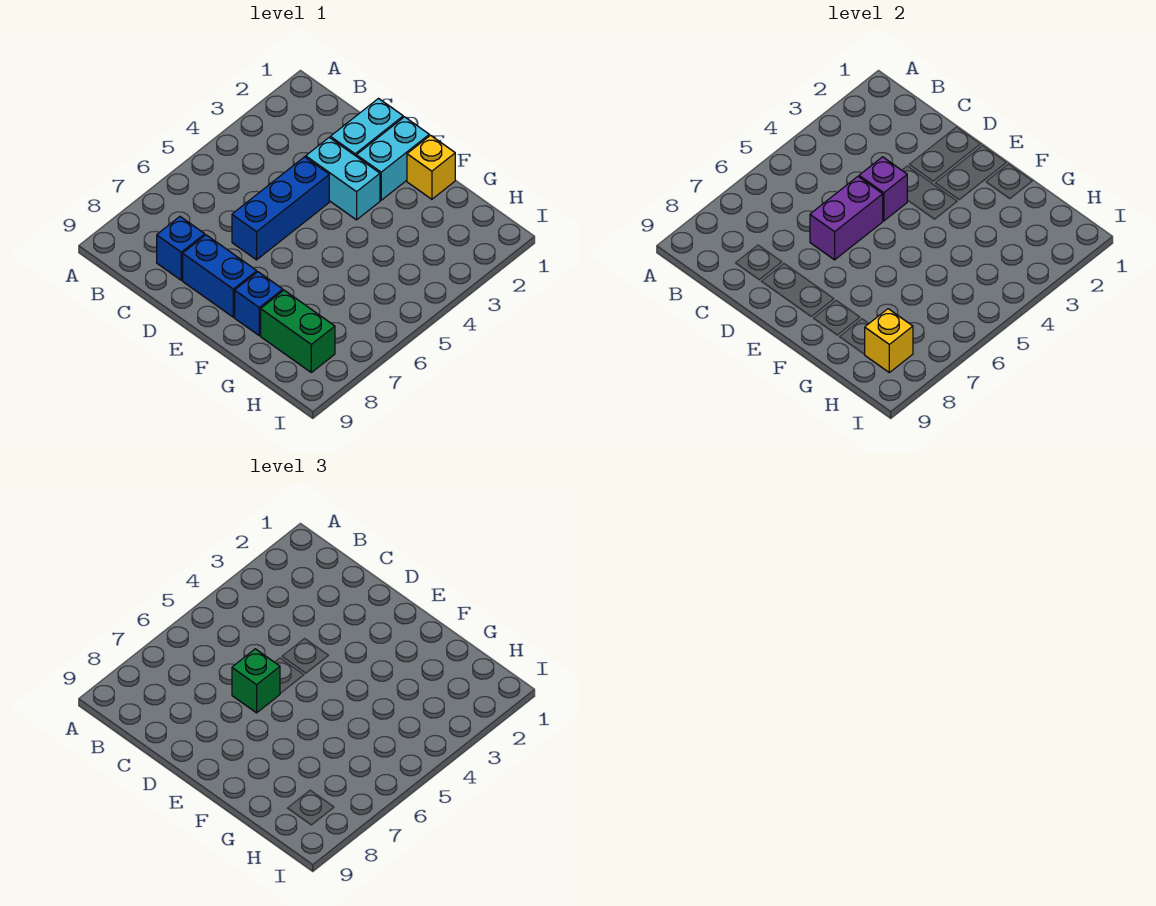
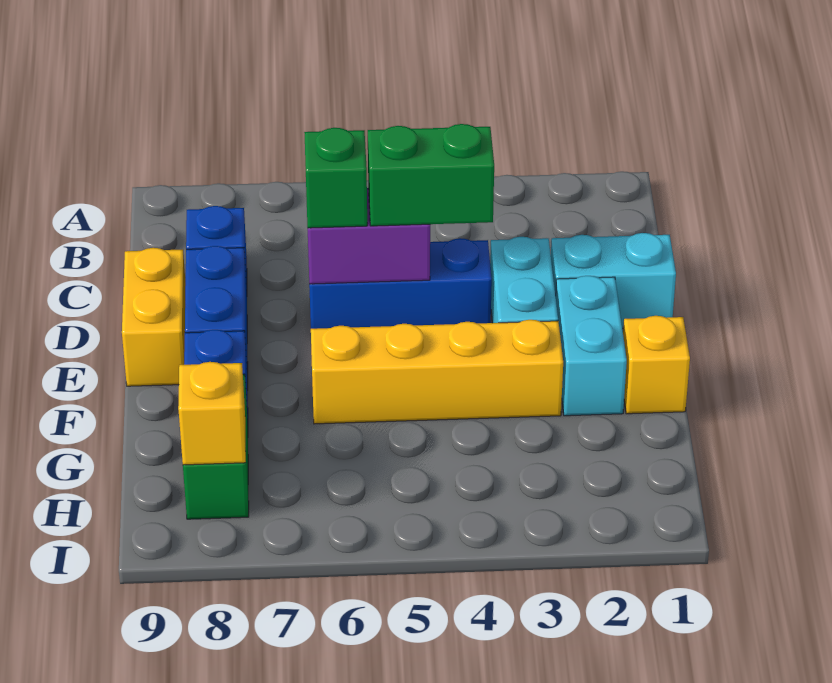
purple brick D4 level 2 -> none
none -> green brick D4:D5 level 3
none -> yellow brick D9:E9 level 1
cyan brick E1:E2 level 1 -> cyan brick E2:F2 level 1
none -> yellow brick F3:F6 level 1

